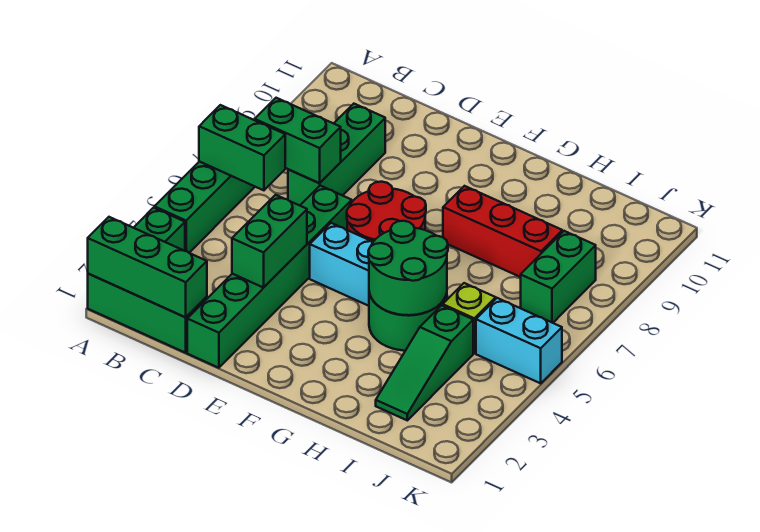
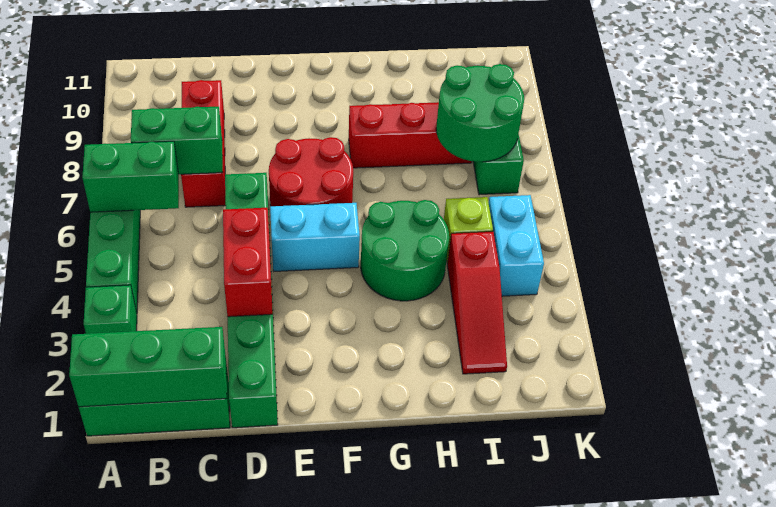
green brick C7:C9 level 1 -> red brick C7:C9 level 1
green brick D3:D4 level 2 -> red brick D3:D4 level 2
green round brick G4:H5 level 2 -> green round brick I7:J8 level 2
green slope I2:I4 level 1 top 4 -> red slope I2:I4 level 1 top 4
cyan brick J5:K5 level 1 -> cyan brick J4:J5 level 1

